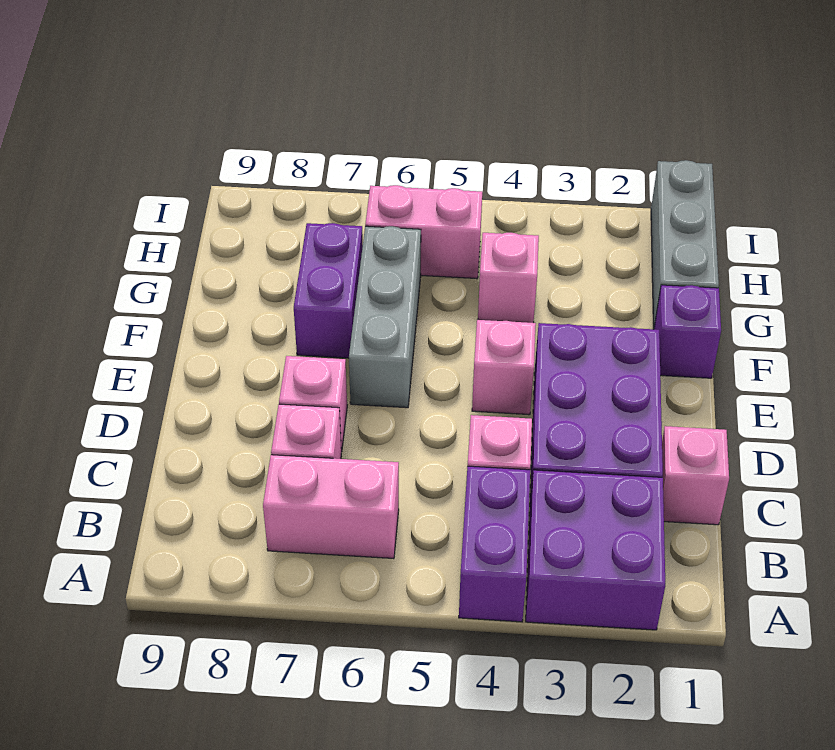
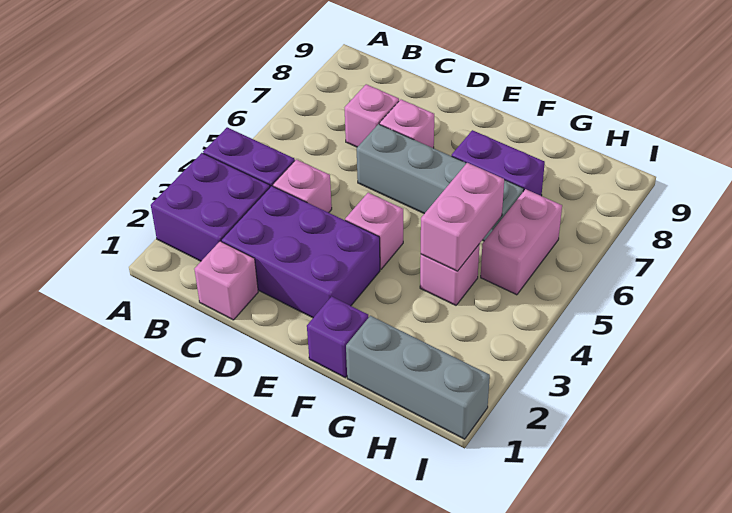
pink brick B6:B7 level 1 -> pink brick G4:G5 level 2
grey brick E6:G6 level 1 -> grey brick D6:G6 level 1

